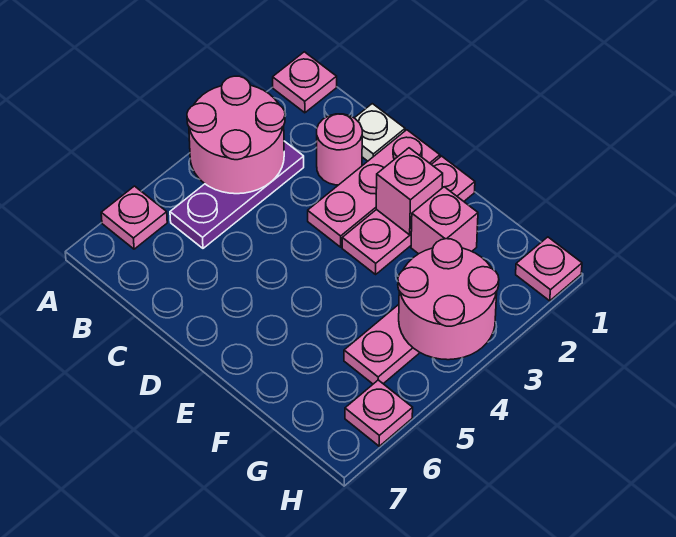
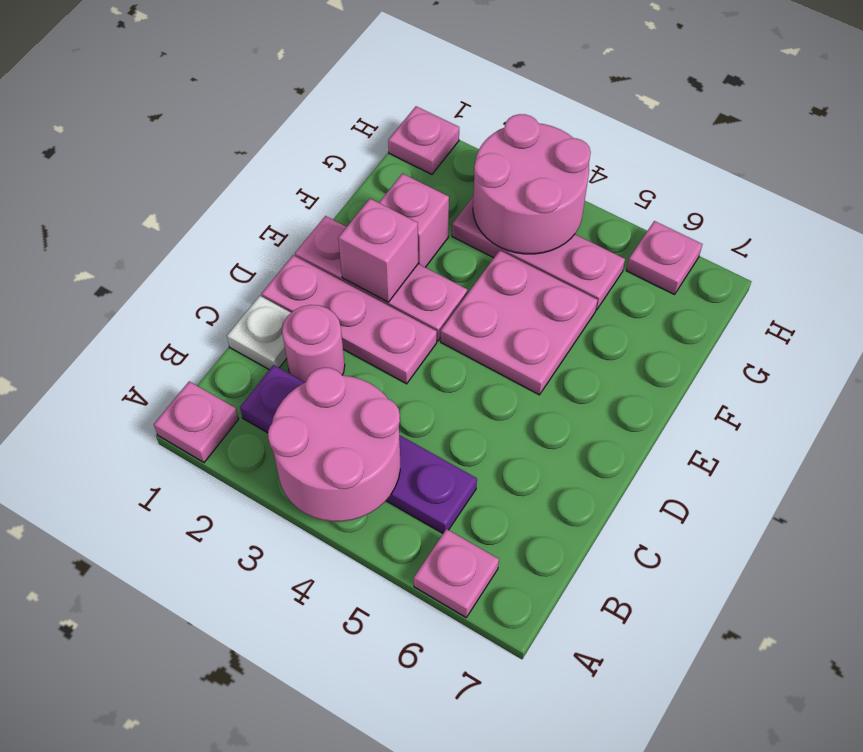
purple plate B3:B5 level 1 -> purple plate B2:B5 level 1
none -> pink plate E4:F5 level 1

